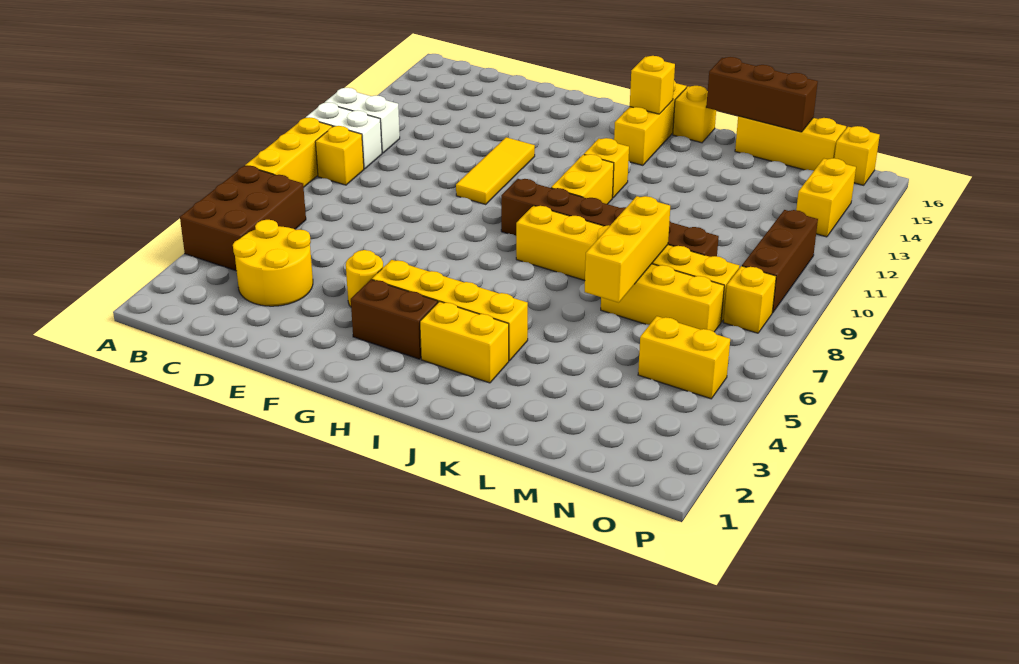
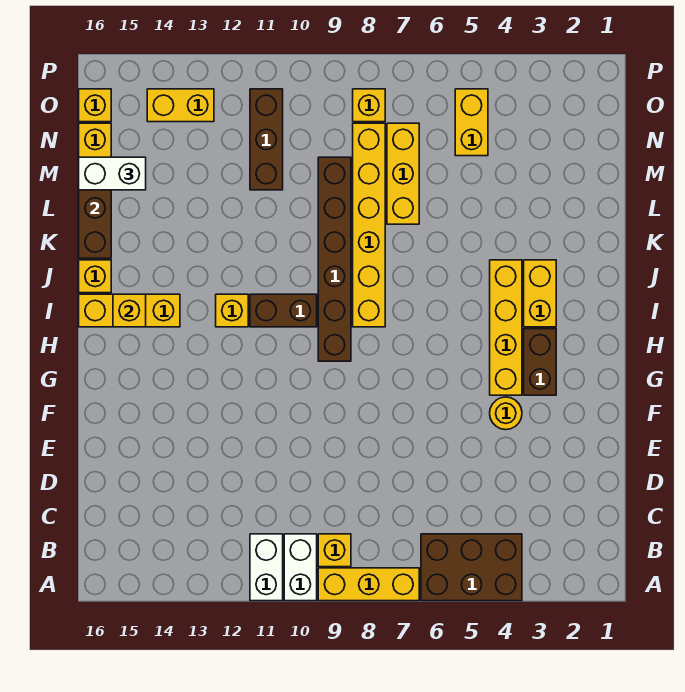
yellow round brick C3:D4 level 1 -> none
yellow tile F10:F12 level 1 -> none
yellow brick I10:I11 level 1 -> brown brick I10:I11 level 1
yellow brick L6:L8 level 2 -> none
none -> white brick M15:M16 level 3
brown brick O9:O11 level 1 -> brown brick M11:O11 level 1

